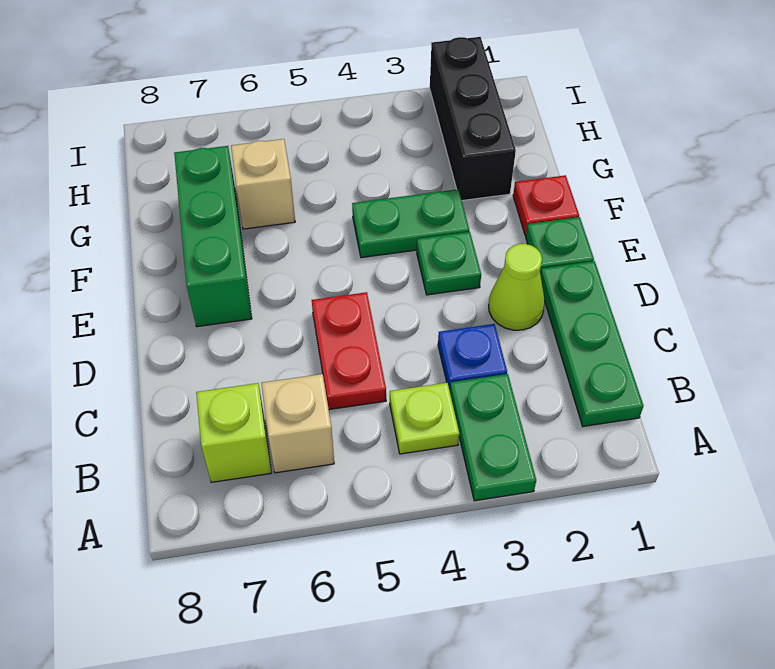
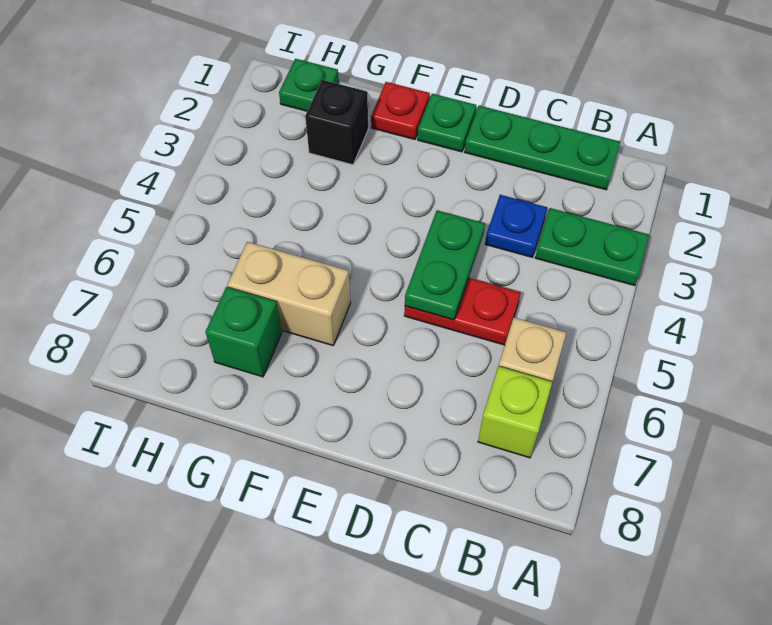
lime plate B4 level 1 -> none
lime cone D2 level 1 -> none
green plate E3 level 1 -> green plate H1 level 1
green brick E7:G7 level 1 -> green brick G7 level 1
green plate F3:F4 level 1 -> green plate D4:D5 level 2
black brick G2:I2 level 1 -> black brick G2 level 1
tan brick G6 level 1 -> tan brick F6:G6 level 1

